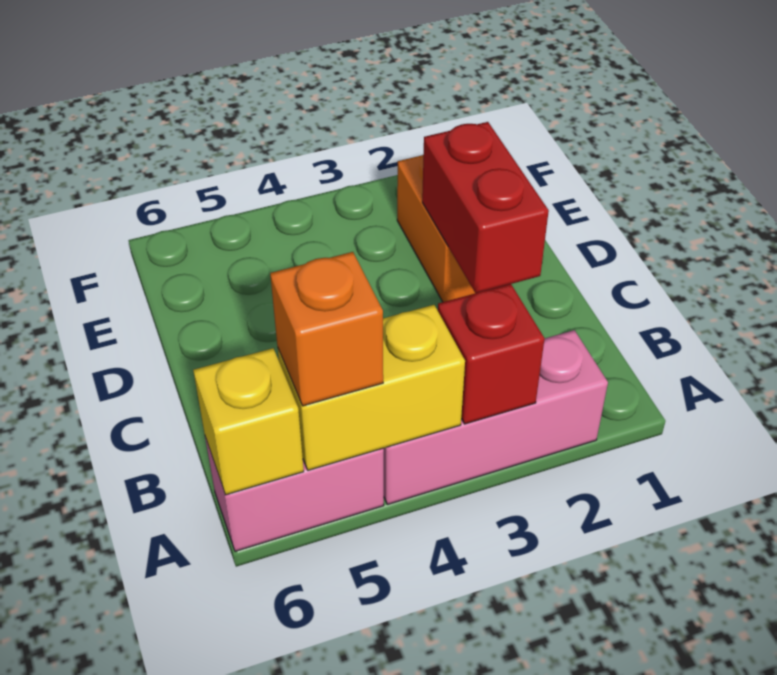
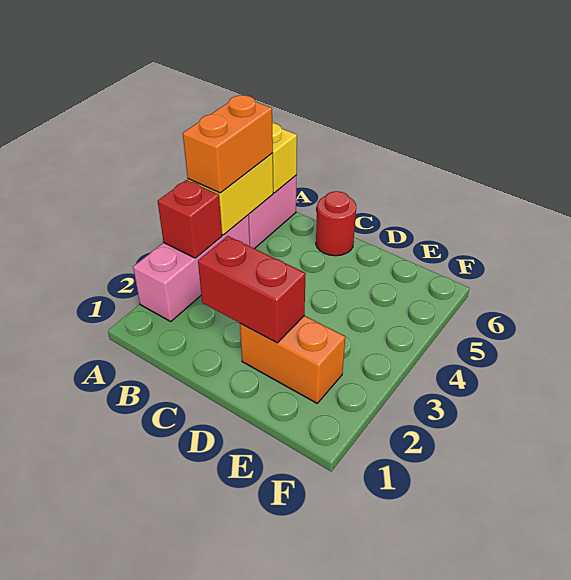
orange brick A5 level 3 -> orange brick A4:A5 level 3
none -> red round brick C6 level 1

